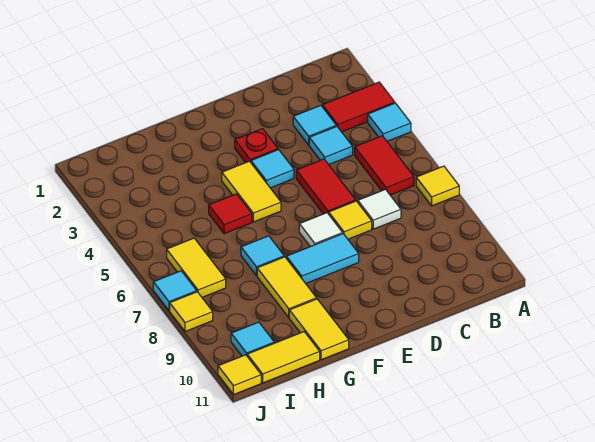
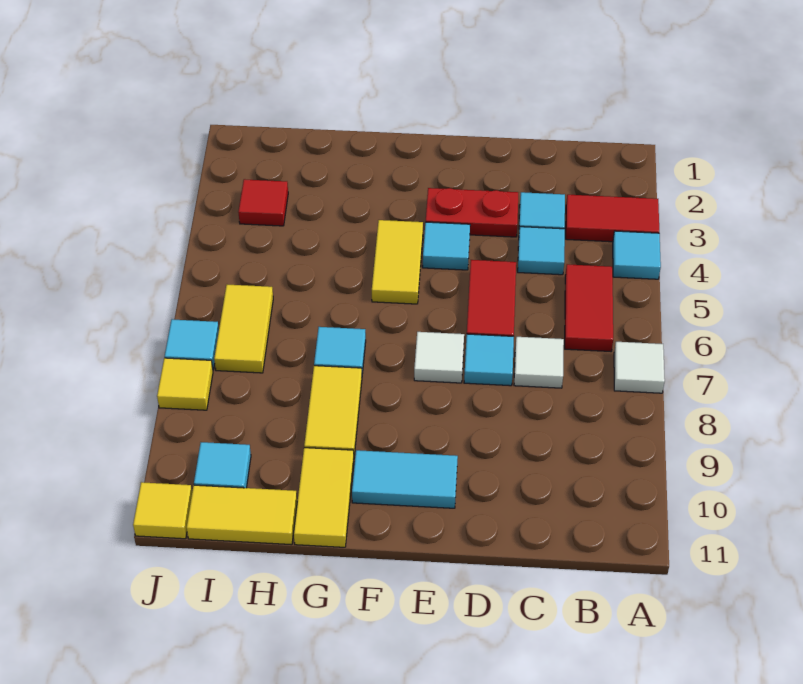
yellow tile A7 level 1 -> white tile A7 level 1
yellow tile D7 level 1 -> cyan tile D7 level 1
red plate E3 level 1 -> red plate D3:E3 level 1
cyan tile E8:F8 level 1 -> cyan tile E10:F10 level 1
red tile G5 level 1 -> red tile I3 level 1

